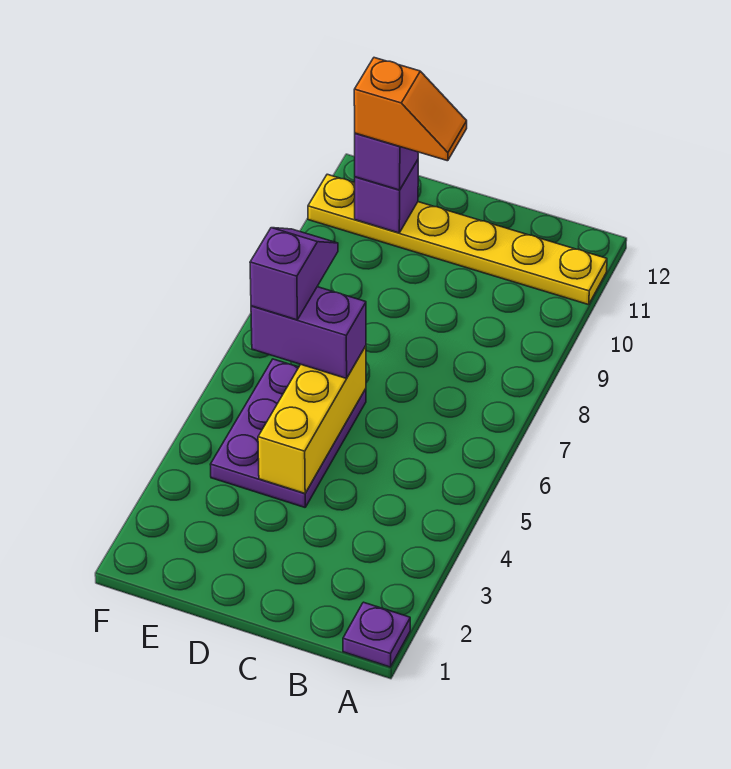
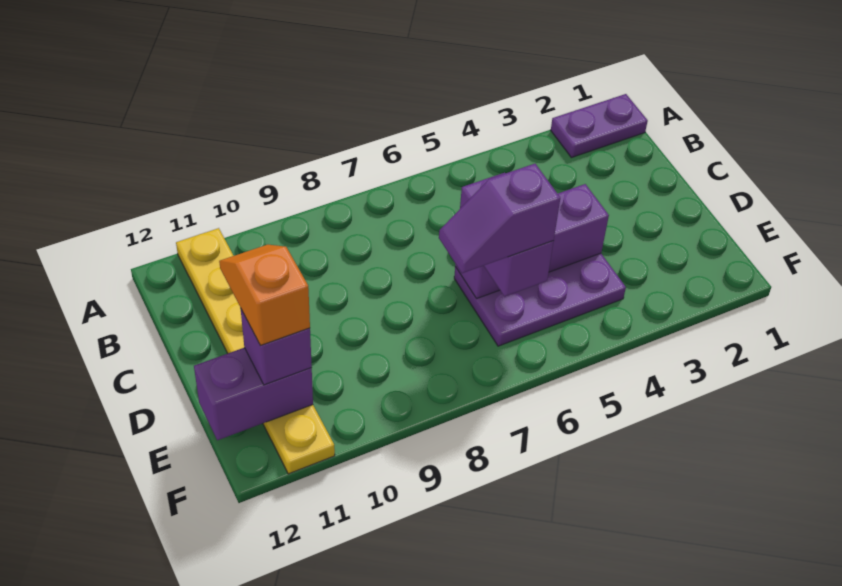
purple plate A1 level 1 -> purple plate A1:A2 level 1
yellow brick D4:D6 level 2 -> purple brick D4:D6 level 2
purple brick E11 level 2 -> purple brick E11:E12 level 2

